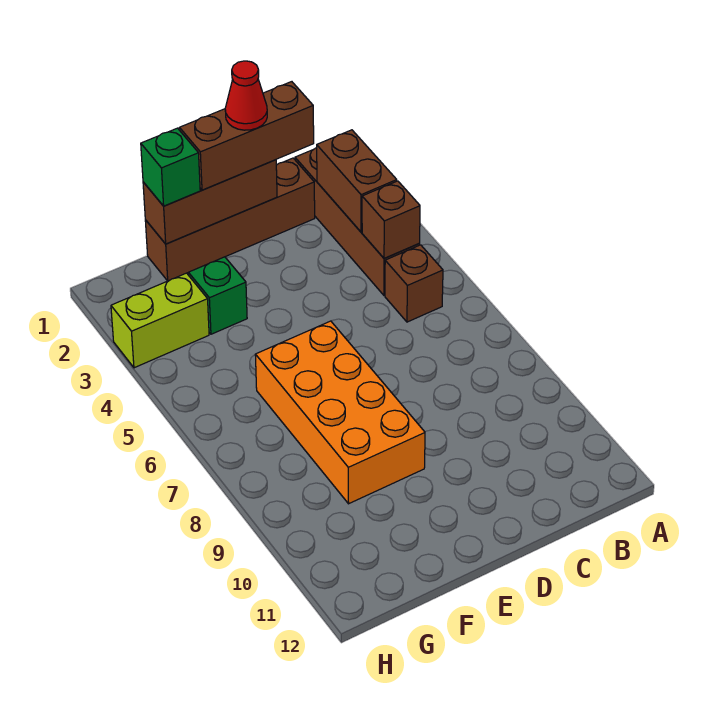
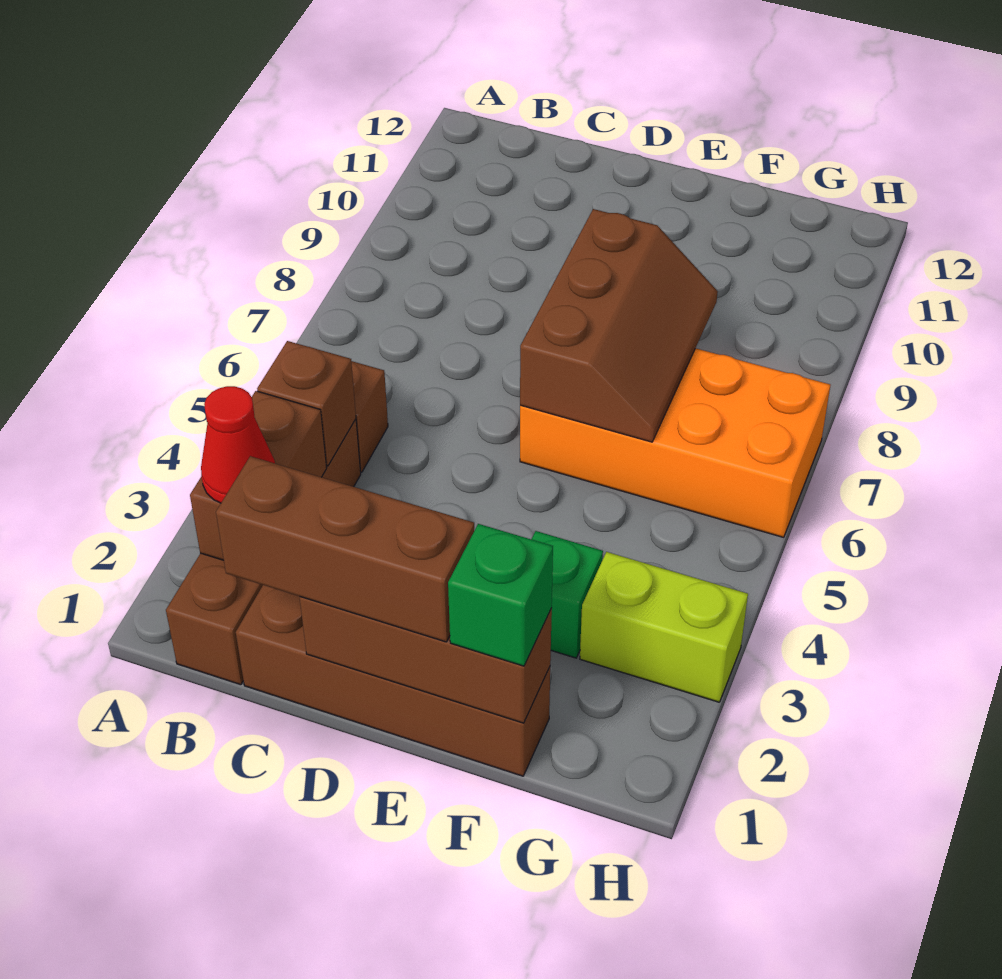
red cone D1 level 4 -> red cone B2 level 3
orange brick E6:F9 level 1 -> orange brick E6:H7 level 1
none -> brown slope E6:F8 level 2 top E

